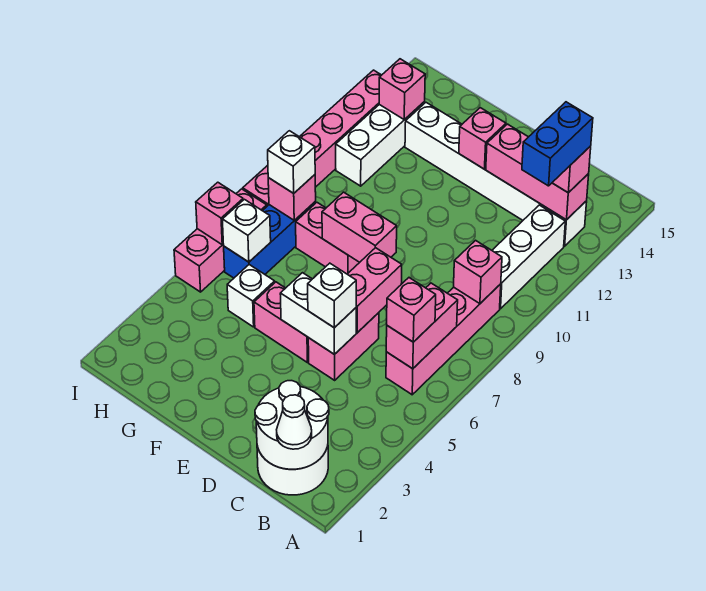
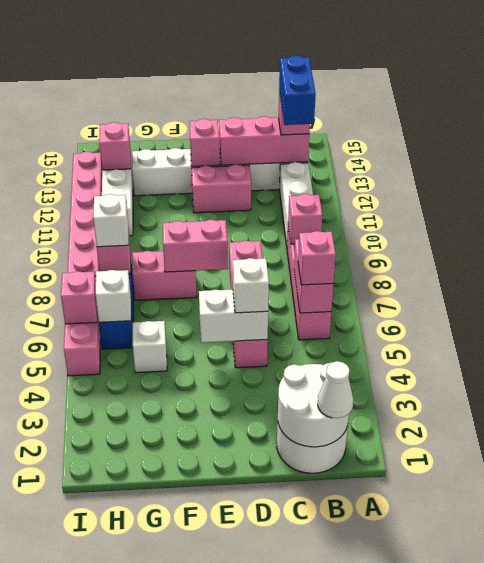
pink brick E5:F5 level 1 -> pink brick D12:E12 level 1

